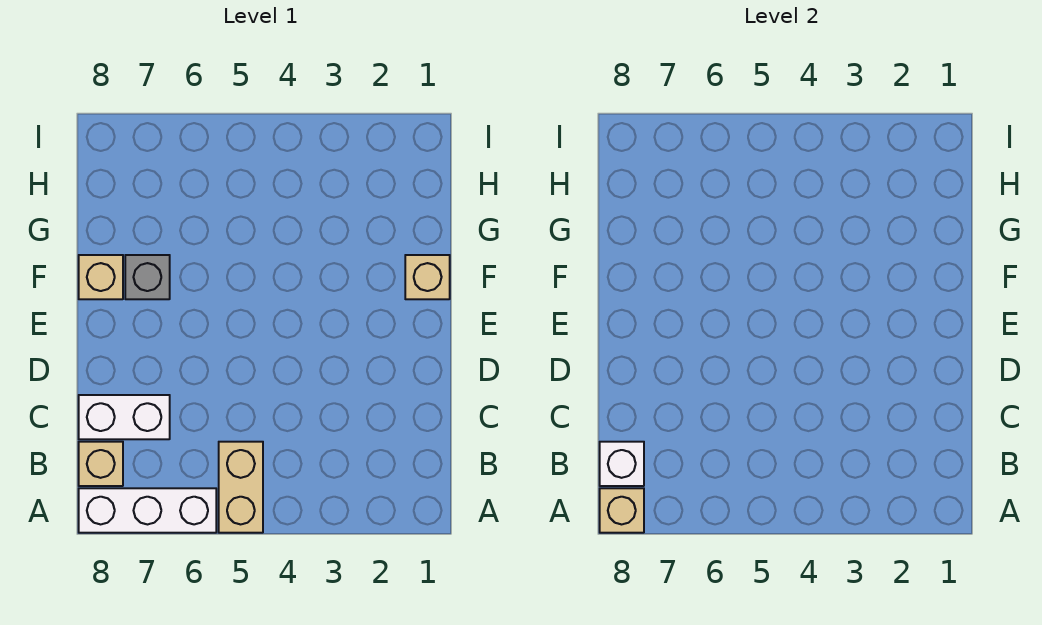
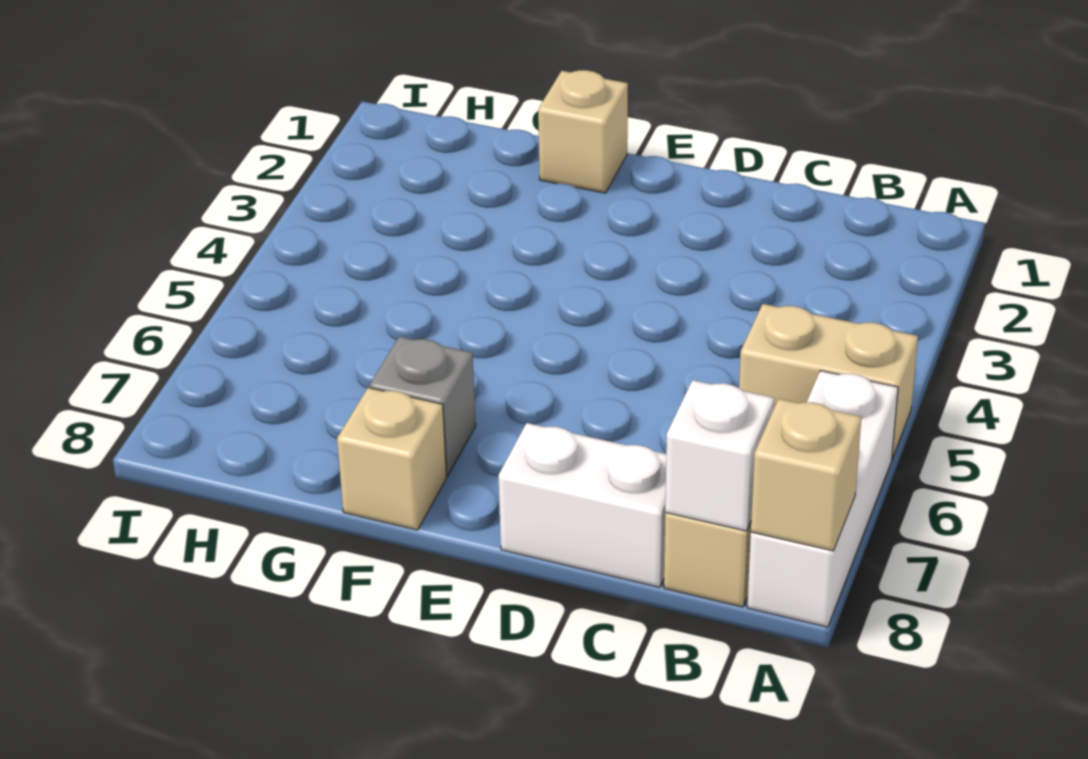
white brick C7:C8 level 1 -> white brick C8:D8 level 1

